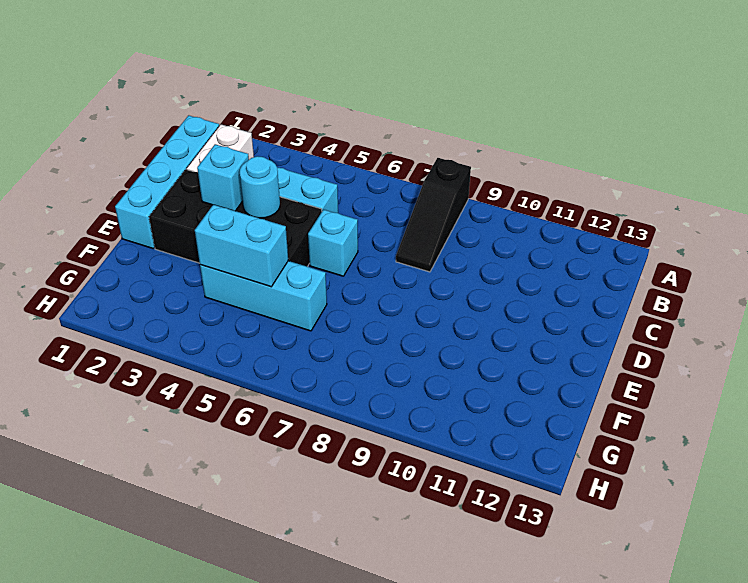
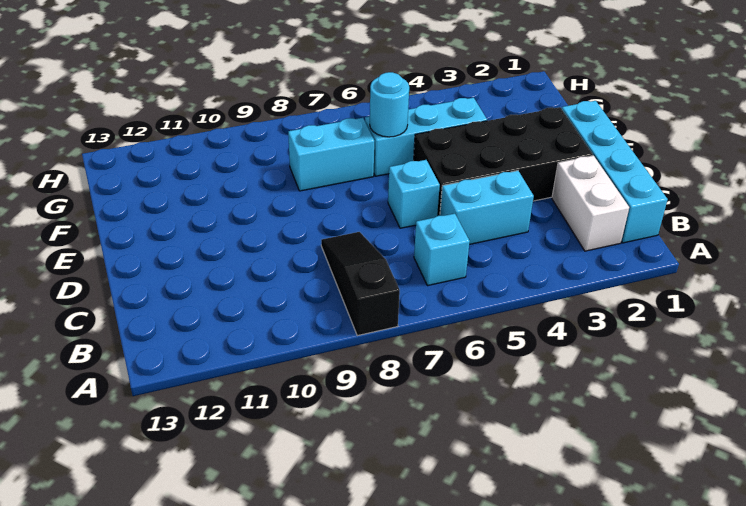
cyan brick D3 level 2 -> cyan brick B6 level 1
cyan round brick D4 level 2 -> cyan round brick F6 level 2
cyan brick F4:F5 level 2 -> cyan brick F7:F8 level 1

